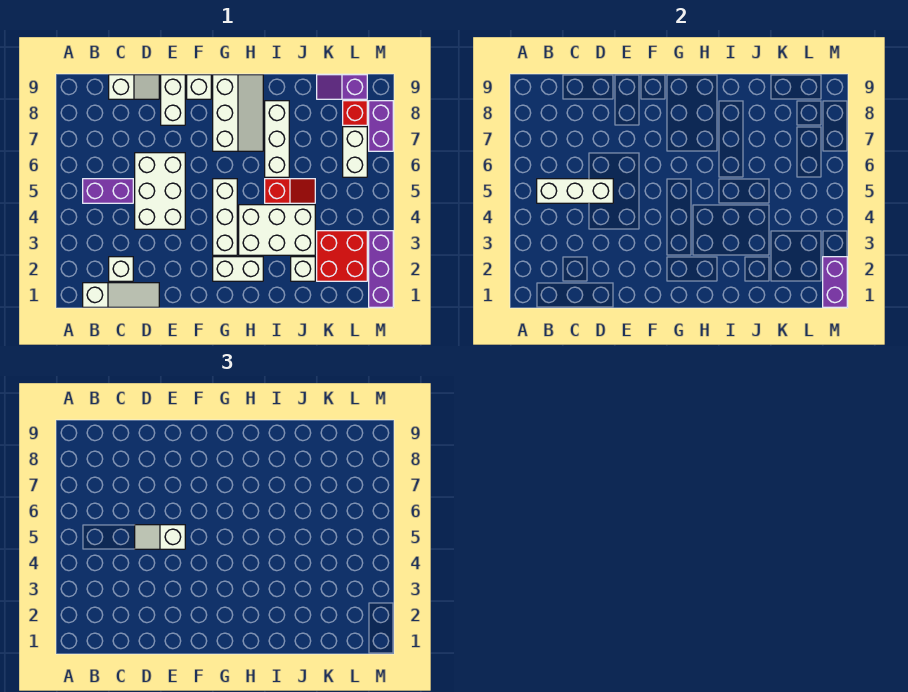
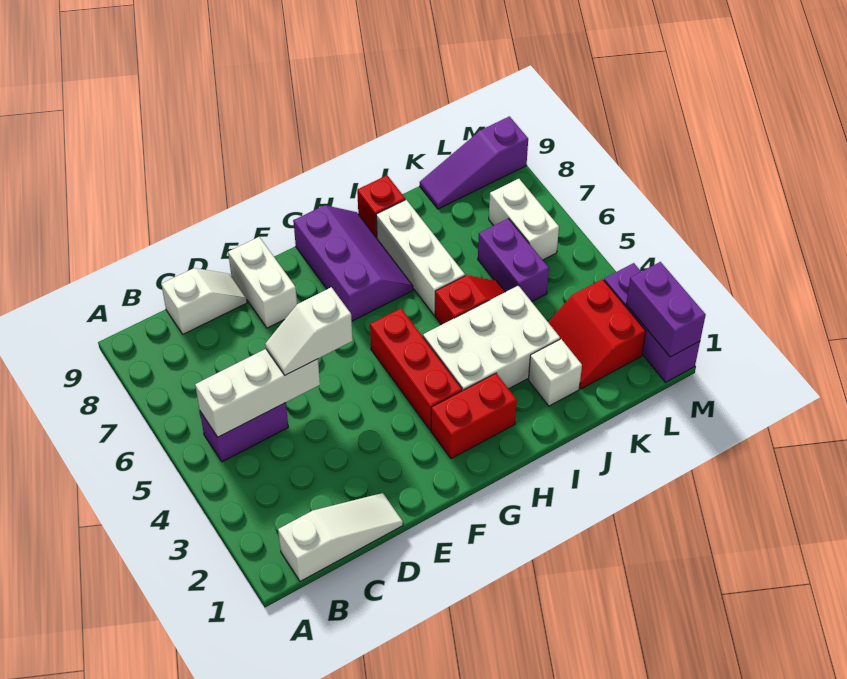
white brick C2 level 1 -> none
white brick D4:E6 level 1 -> none
white brick F9 level 1 -> none
white brick G2:H2 level 1 -> red brick G2:H2 level 1
white brick G3:G5 level 1 -> red brick G3:G5 level 1
white slope G7:H9 level 1 top G -> purple slope G7:H9 level 1 top G
red brick K2:L3 level 1 -> red slope K2:L3 level 1 top L
purple slope K9:L9 level 1 top L -> purple slope K9:M9 level 1 top M
red brick L8 level 1 -> red brick I9 level 1
purple brick M7:M8 level 1 -> purple brick K5:K6 level 1

